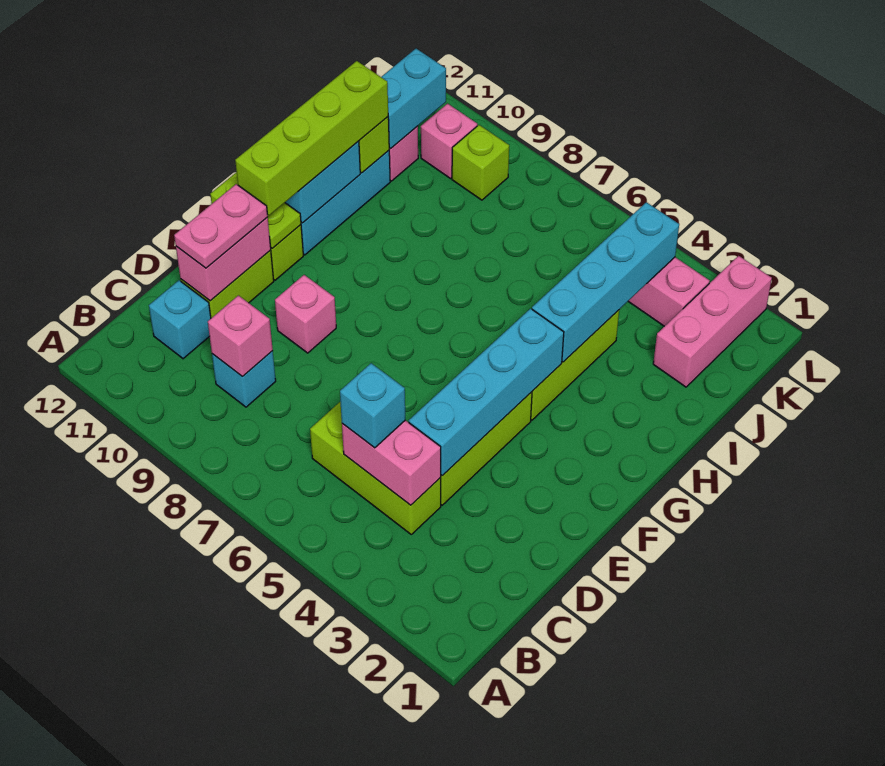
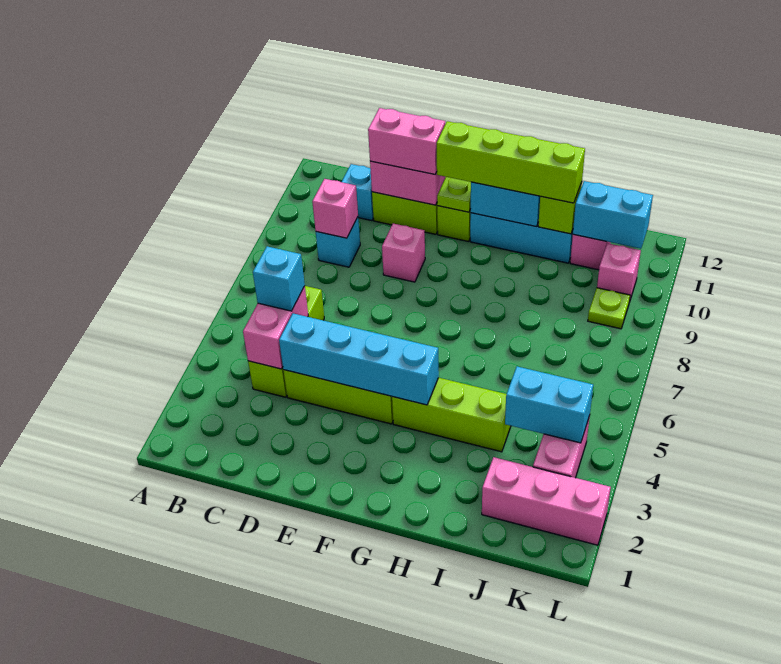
pink plate D11:E11 level 3 -> pink brick D11:E11 level 3
cyan brick H4:K4 level 2 -> cyan brick J4:K4 level 2
lime brick K9 level 1 -> lime plate K9 level 1

